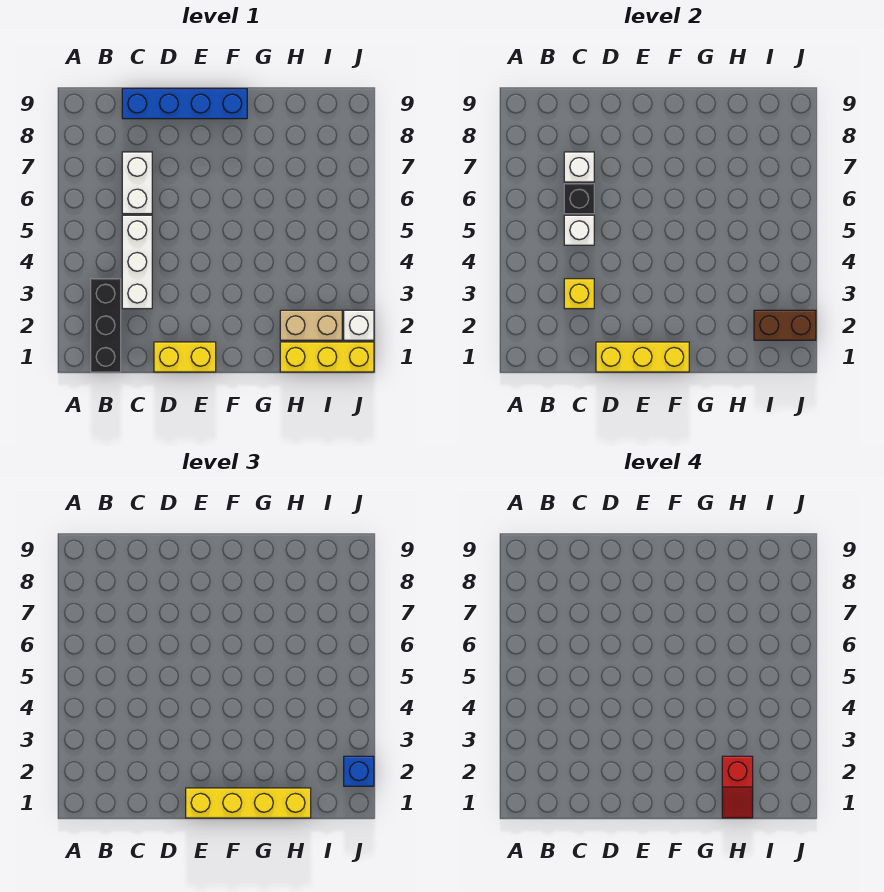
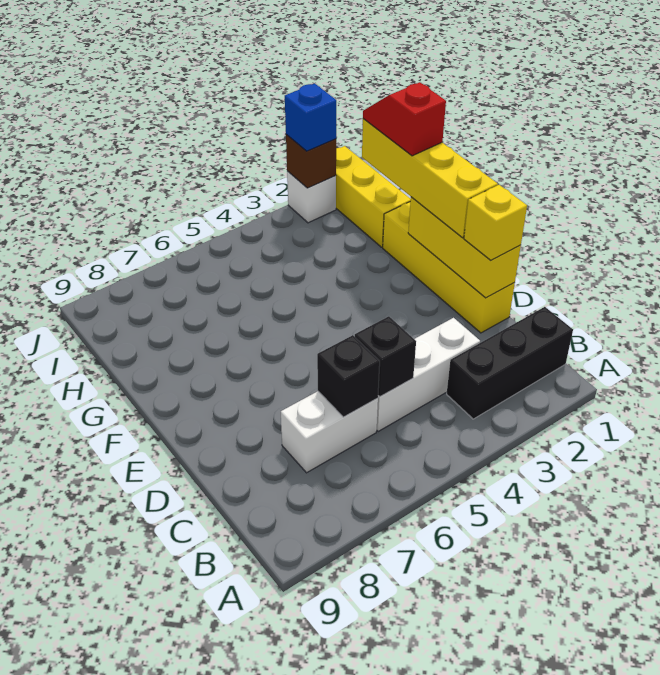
yellow brick C3 level 2 -> yellow brick D1 level 3
white brick C5 level 2 -> black brick C5 level 2
white brick C7 level 2 -> none
blue brick C9:F9 level 1 -> none
yellow brick D1:E1 level 1 -> yellow brick D1:G1 level 1
red slope H1:H2 level 4 top 2 -> red slope G1:H1 level 4 top G
tan brick H2:I2 level 1 -> none
brown brick I2:J2 level 2 -> brown brick J2 level 2

